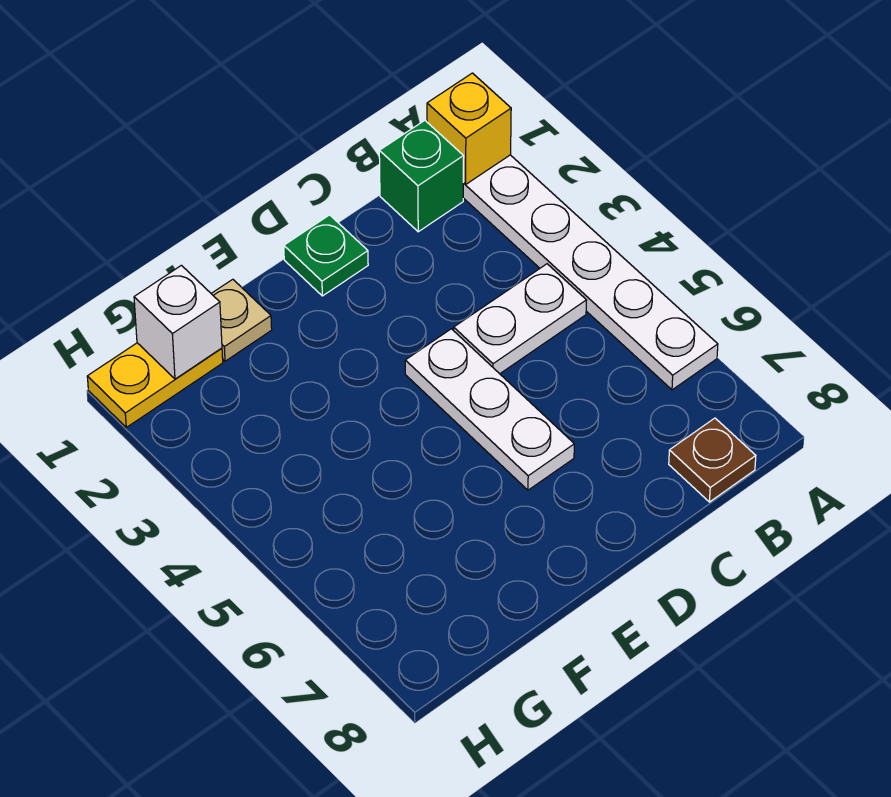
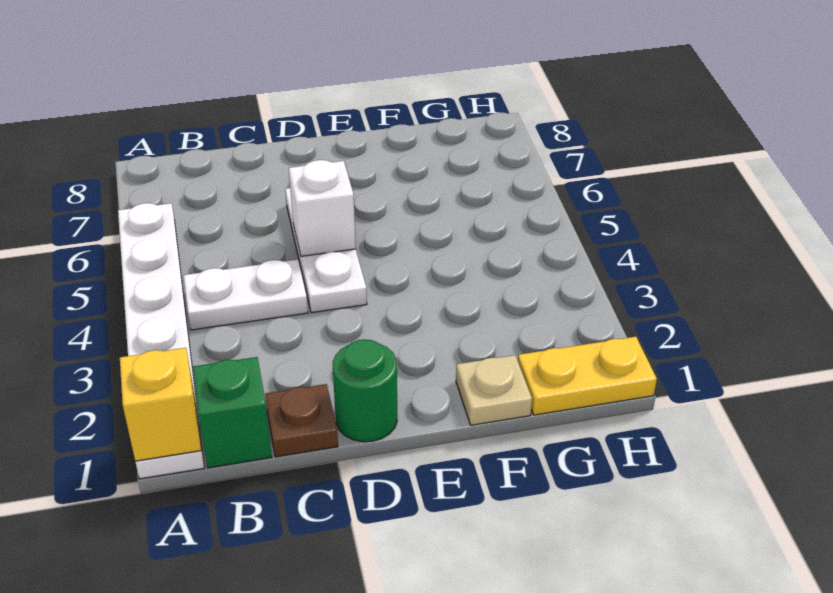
brown plate B8 level 1 -> brown plate C1 level 1
green plate D1 level 1 -> green round brick D1 level 1
white brick G1 level 2 -> white brick D5 level 2

